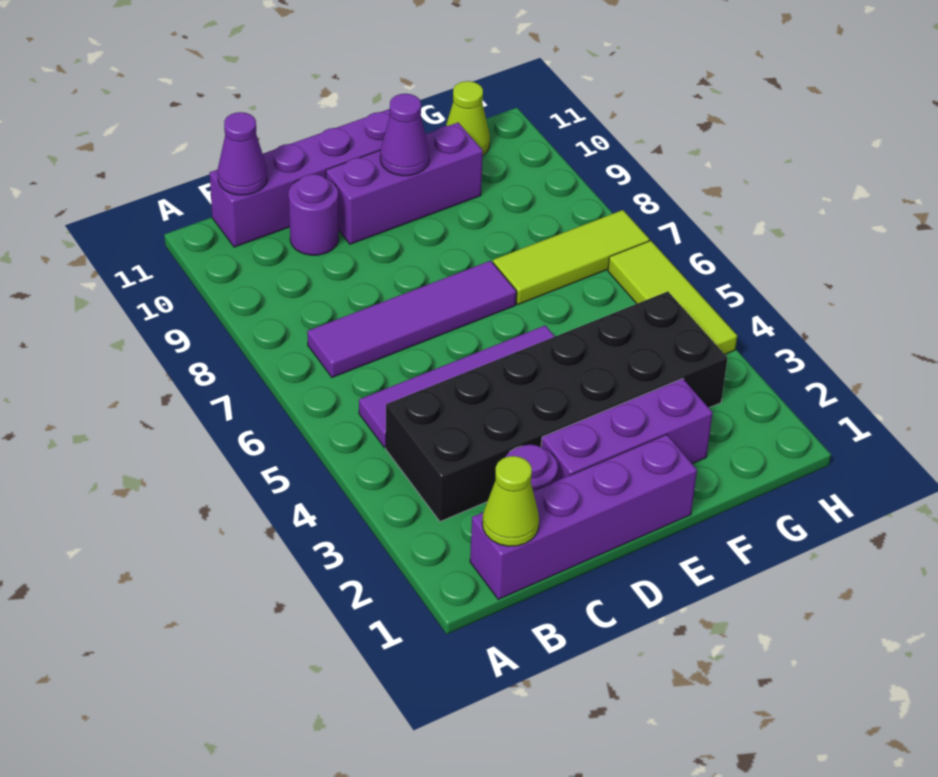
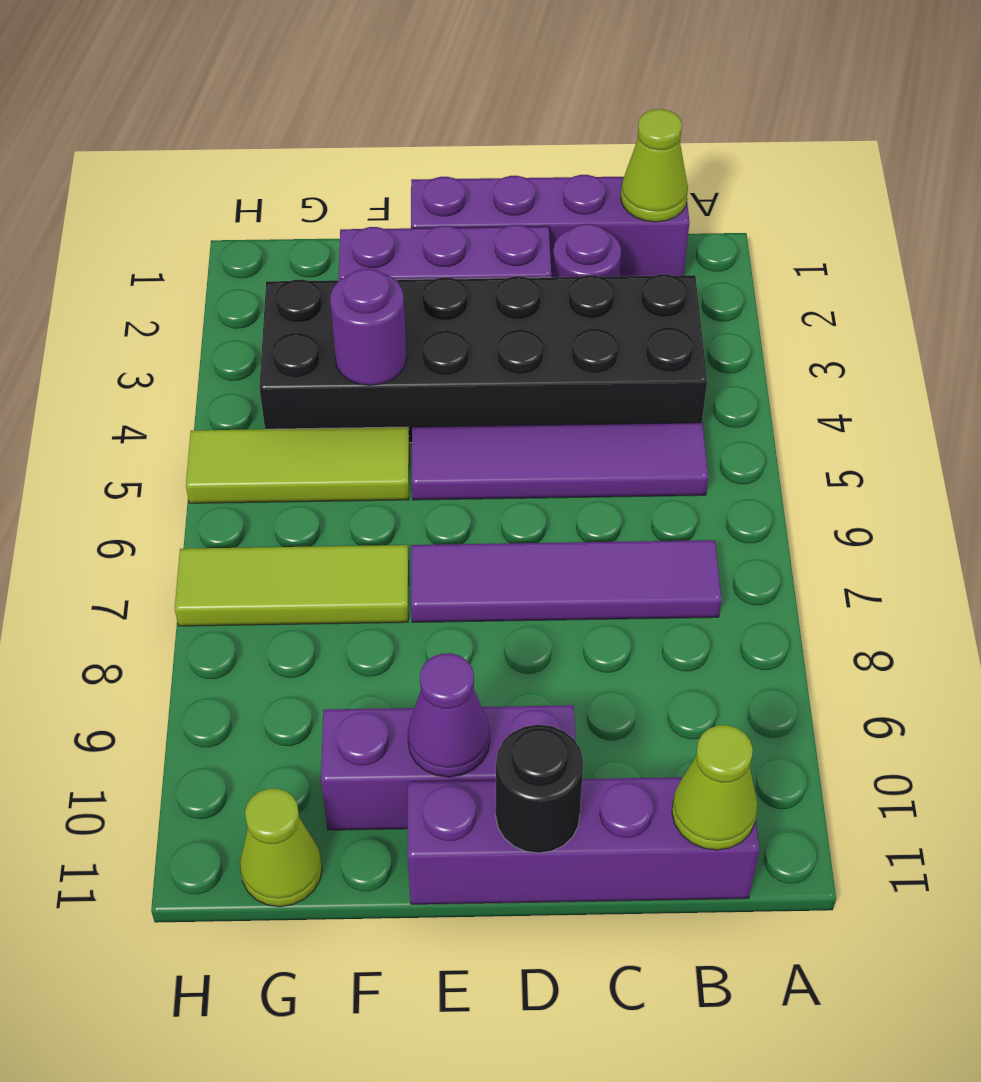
purple cone B11 level 2 -> lime cone B11 level 2
purple round brick C10 level 1 -> purple round brick F4 level 2
none -> black round brick D11 level 2
lime tile H4:H6 level 1 -> lime tile F5:H5 level 1

